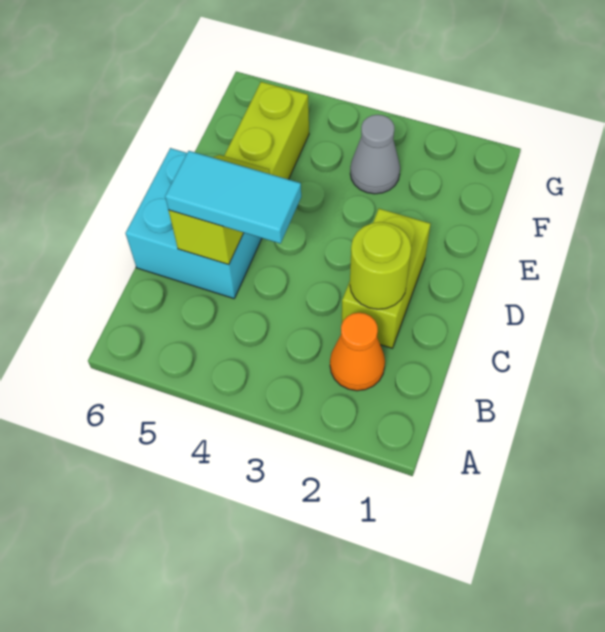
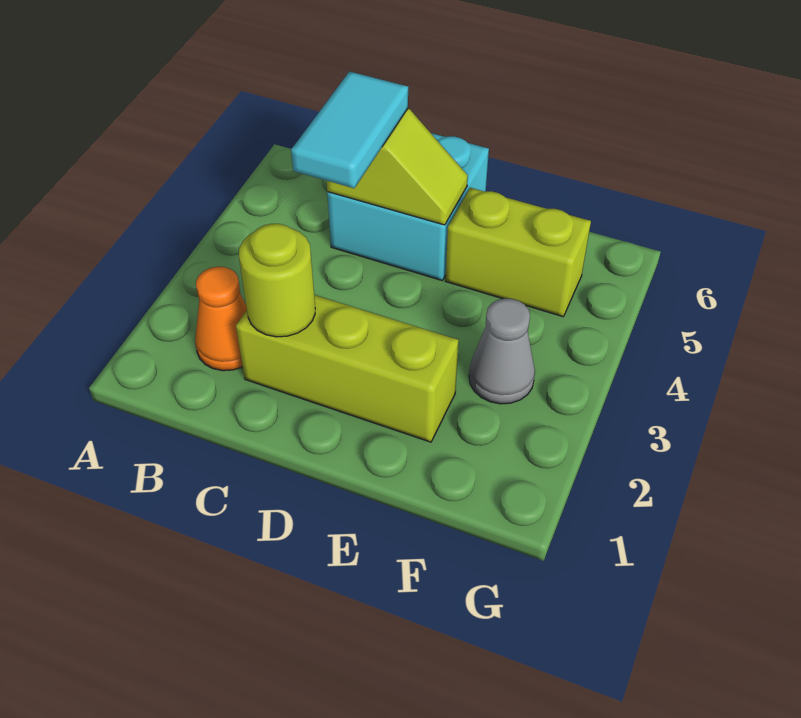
lime brick C2:D2 level 1 -> lime brick C2:E2 level 1

